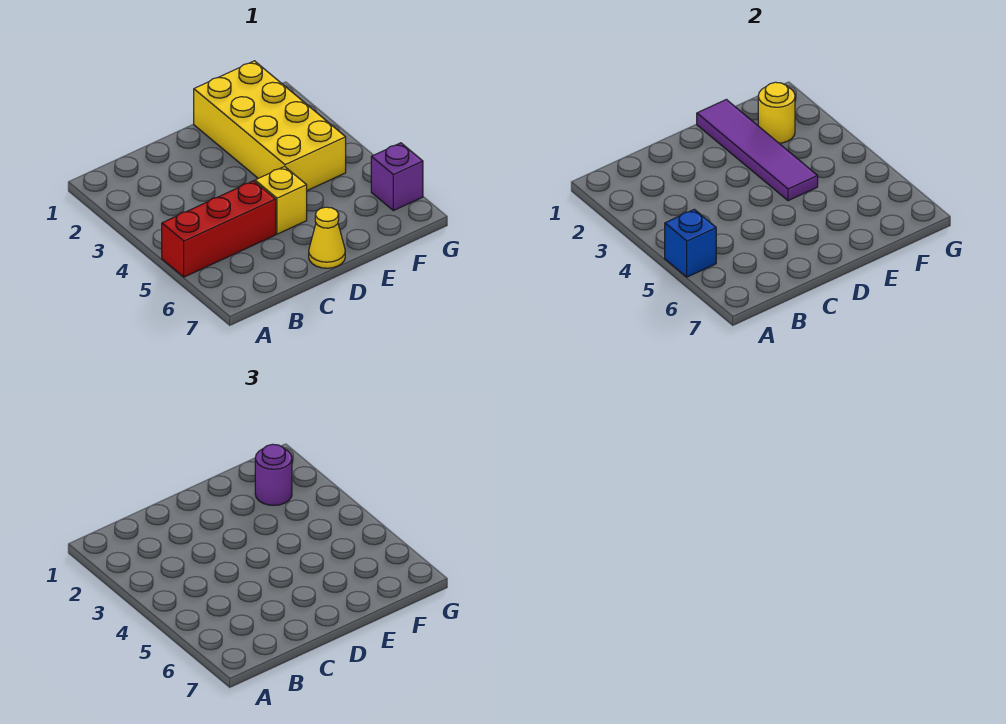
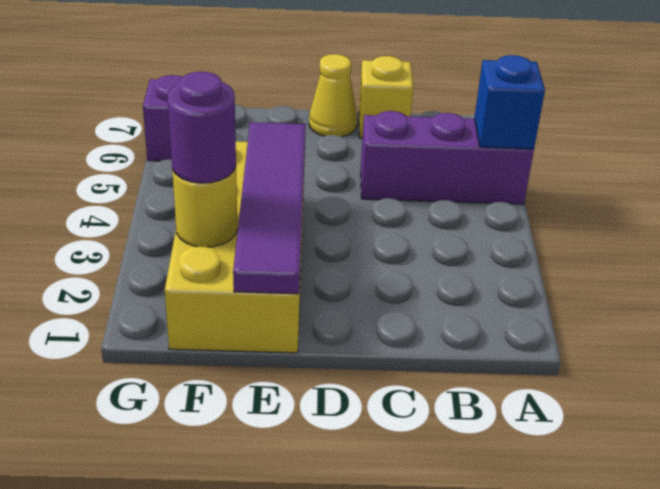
red brick A5:C5 level 1 -> purple brick A5:C5 level 1
yellow brick D5 level 1 -> yellow brick C7 level 1

